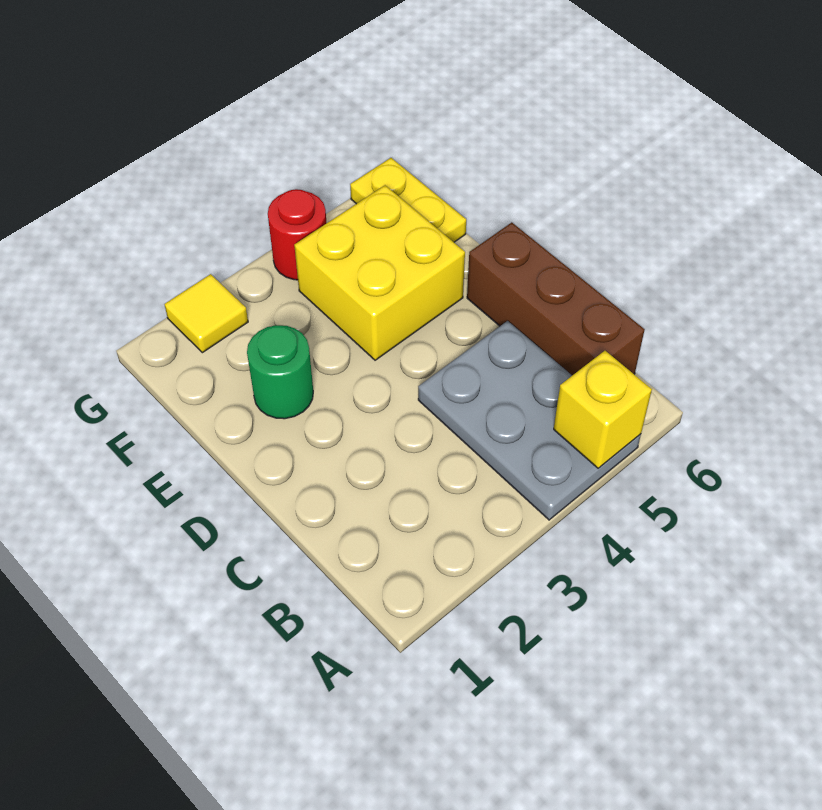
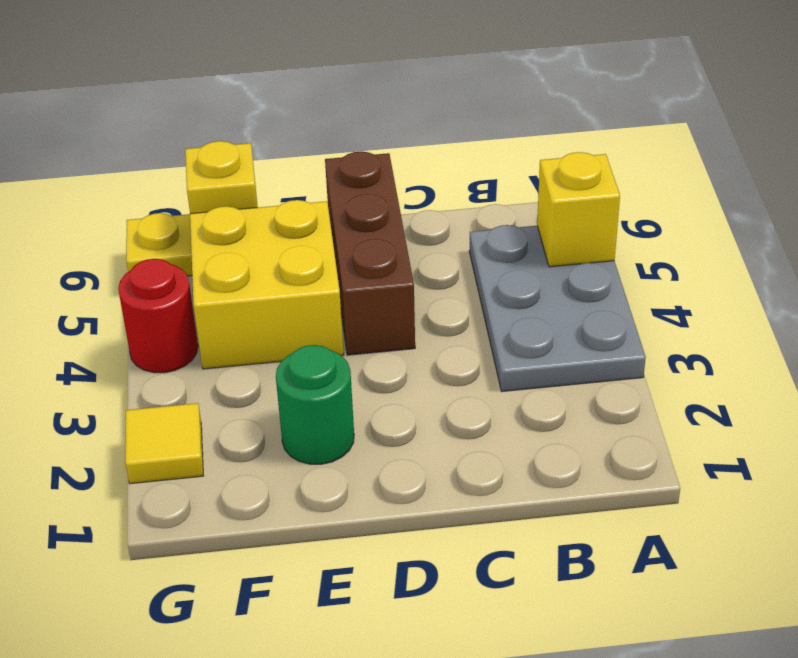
grey plate A4:C5 level 1 -> grey plate A3:B5 level 1
brown brick B6:D6 level 1 -> brown brick D4:D6 level 1
none -> yellow brick F6 level 2

